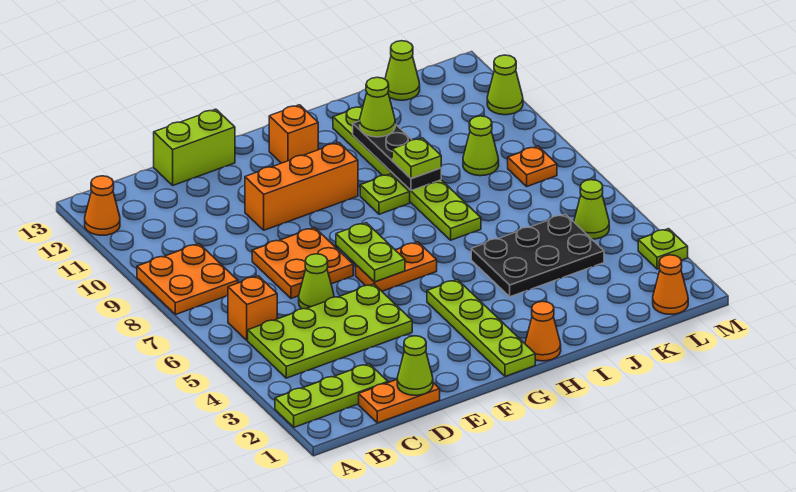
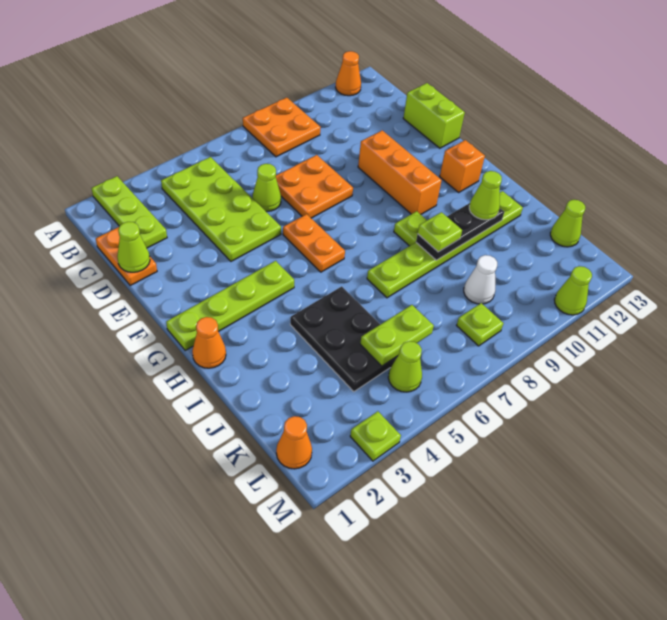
orange brick B6 level 1 -> none
lime plate F6:F7 level 2 -> lime plate K5:K6 level 2
lime cone K9 level 1 -> white cone K9 level 1
orange plate L8 level 1 -> lime plate L8 level 1

